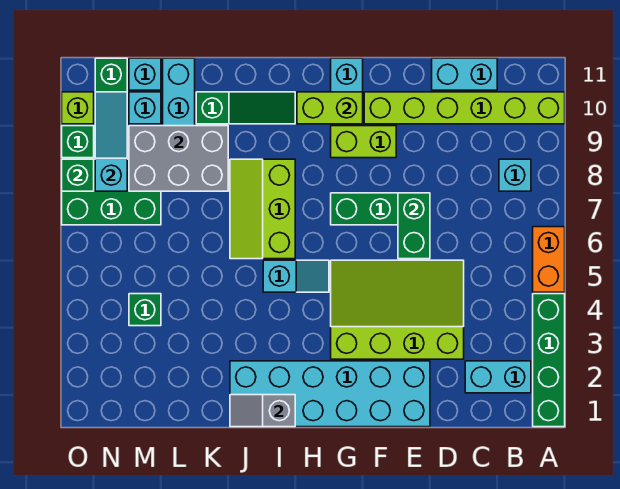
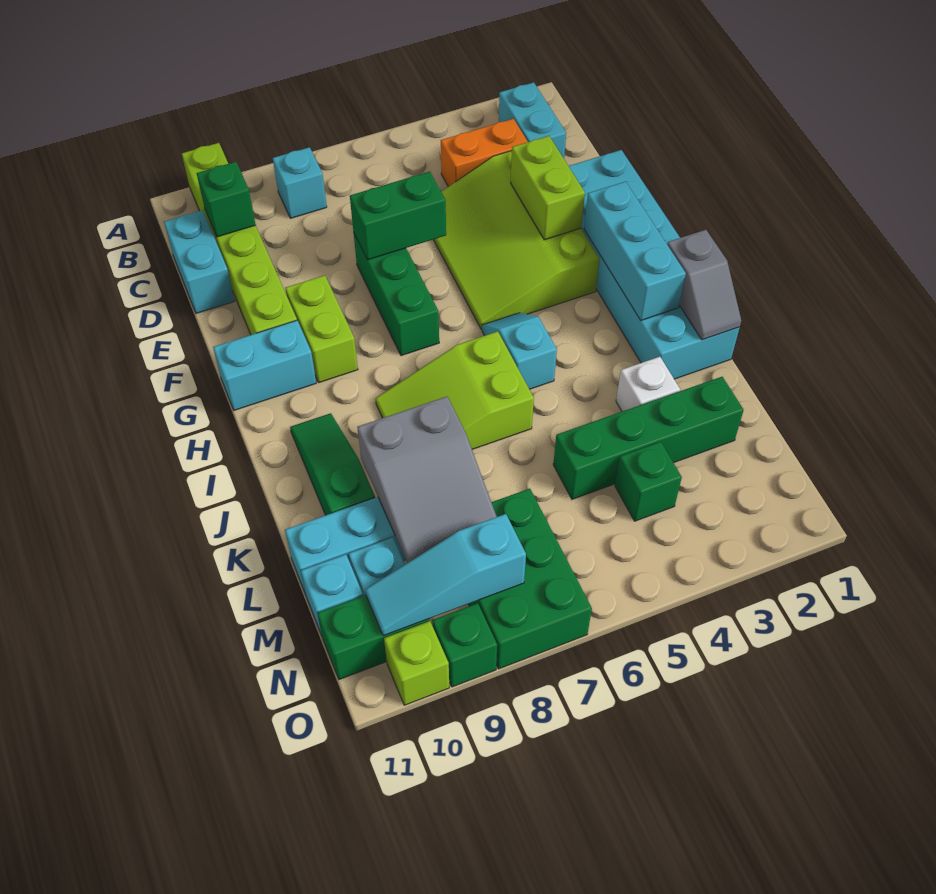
green brick A1:A4 level 1 -> green brick L2:L5 level 1
orange brick A5:A6 level 1 -> orange brick C3:C4 level 1
none -> cyan brick G2:I2 level 2
lime brick G10:H10 level 2 -> lime brick E3:F3 level 2
lime slope I6:J8 level 1 top I -> lime slope I6:J8 level 1 top 6
none -> white brick K3 level 1
grey brick K8:M9 level 2 -> grey slope K8:M9 level 2 top K
green brick O8 level 2 -> green brick C10 level 2

